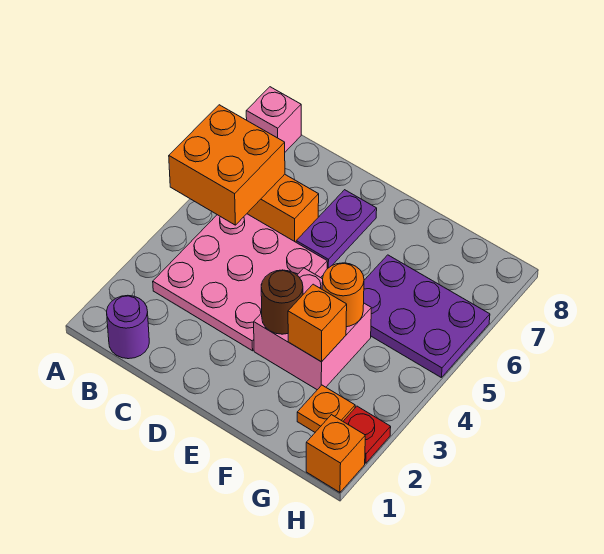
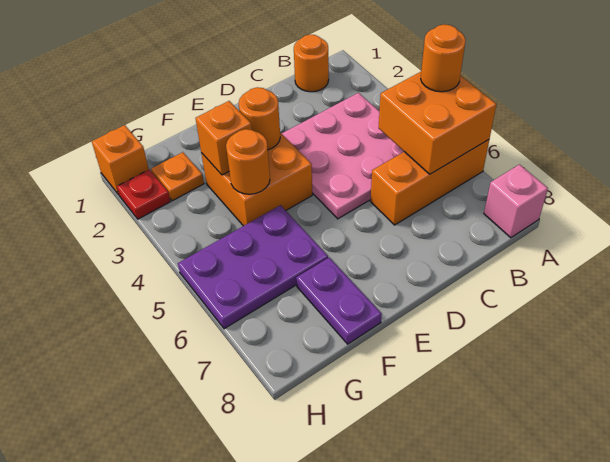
none -> orange round brick A5 level 3
purple round brick B1 level 1 -> orange round brick B1 level 1
purple plate D6:D7 level 1 -> purple plate F7:F8 level 1
pink brick E3:F4 level 1 -> orange brick E3:F4 level 1
brown round brick E3 level 2 -> orange round brick E3 level 2

